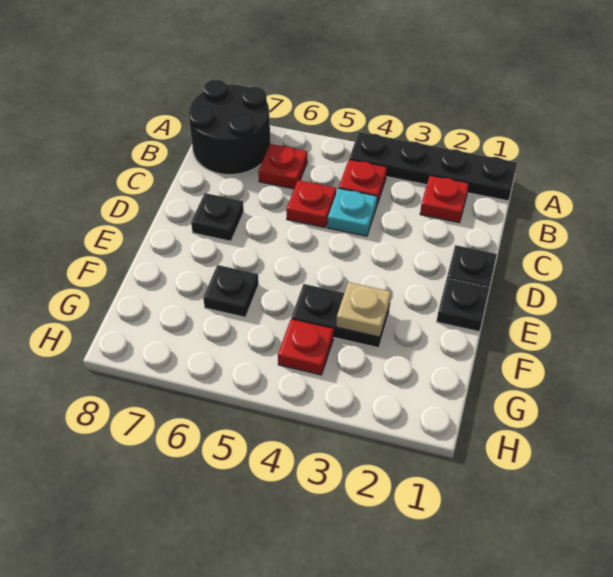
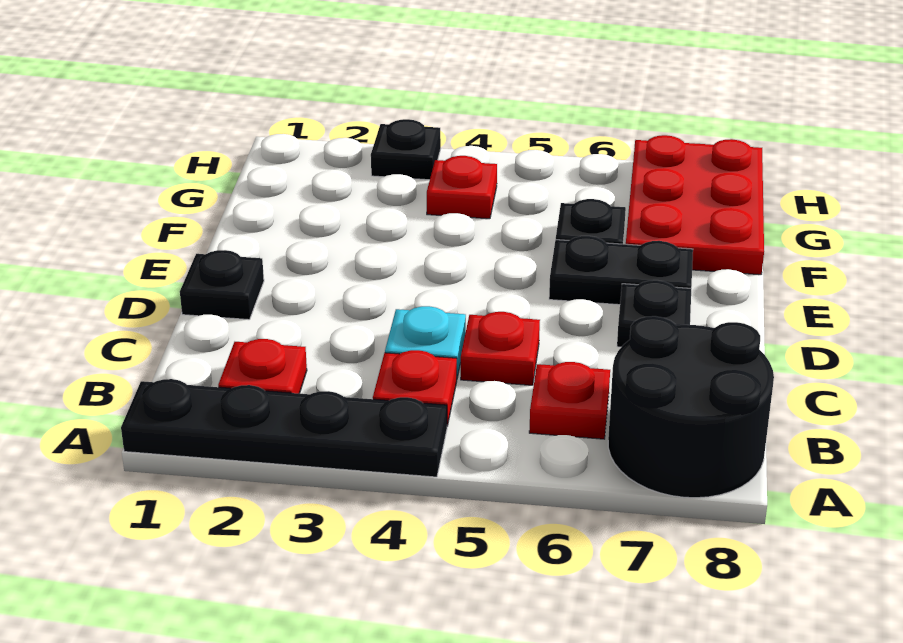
black plate E1 level 1 -> black plate H3 level 1
black plate F3:F4 level 1 -> black plate E6:E7 level 1
tan plate F3 level 2 -> none
none -> red plate F7:H8 level 1

